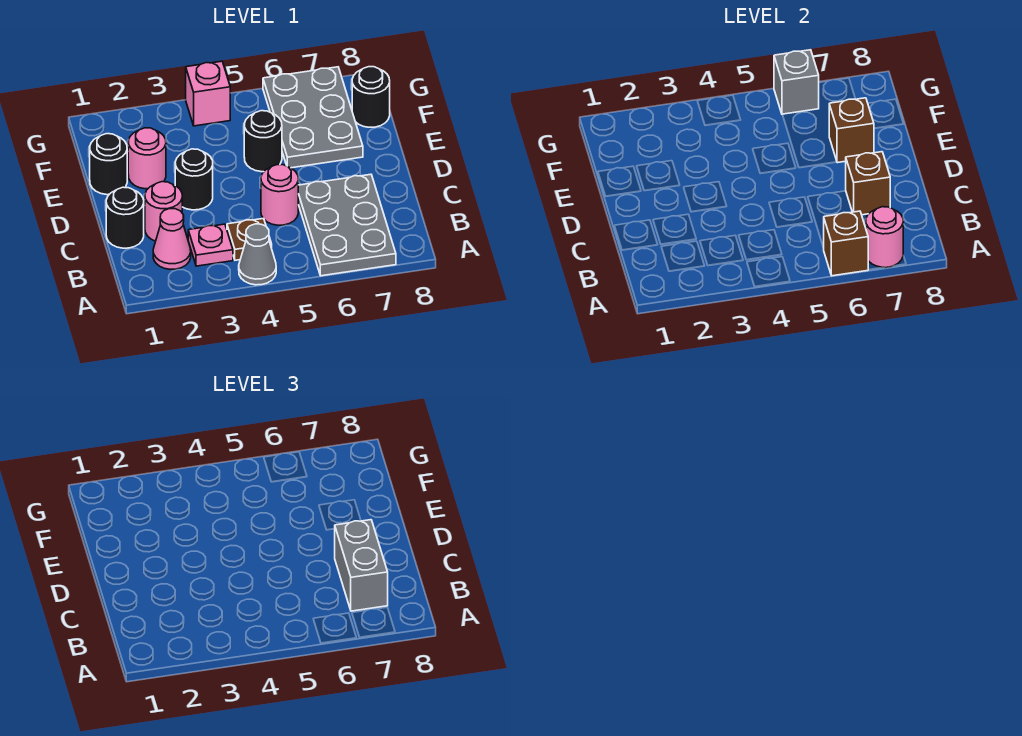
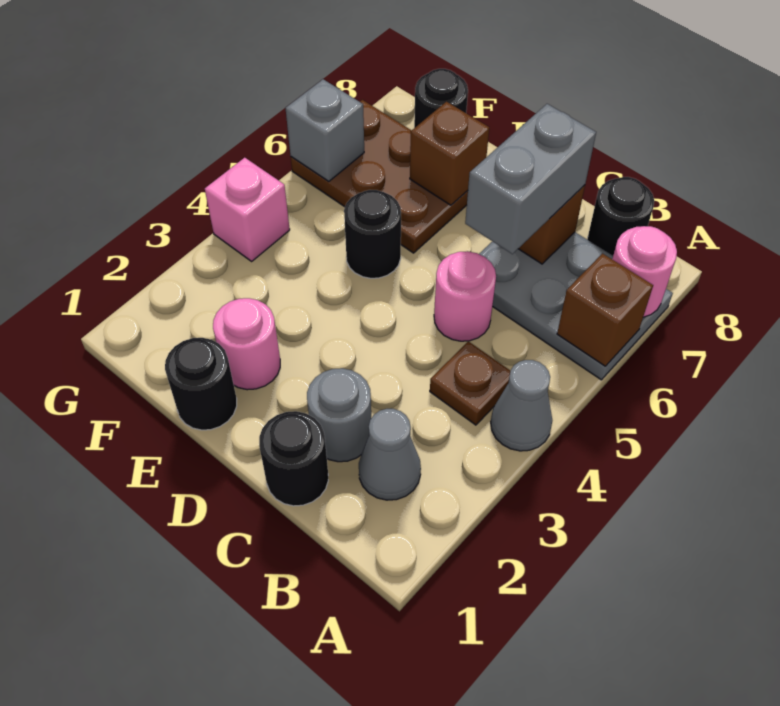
pink cone B2 level 1 -> grey cone B2 level 1
pink plate B3 level 1 -> none
grey brick B7:C7 level 3 -> grey brick C6:C7 level 3
pink round brick C2 level 1 -> grey round brick C2 level 1
black round brick D3 level 1 -> black round brick B8 level 1
grey plate E6:G7 level 1 -> brown plate E6:G7 level 1

